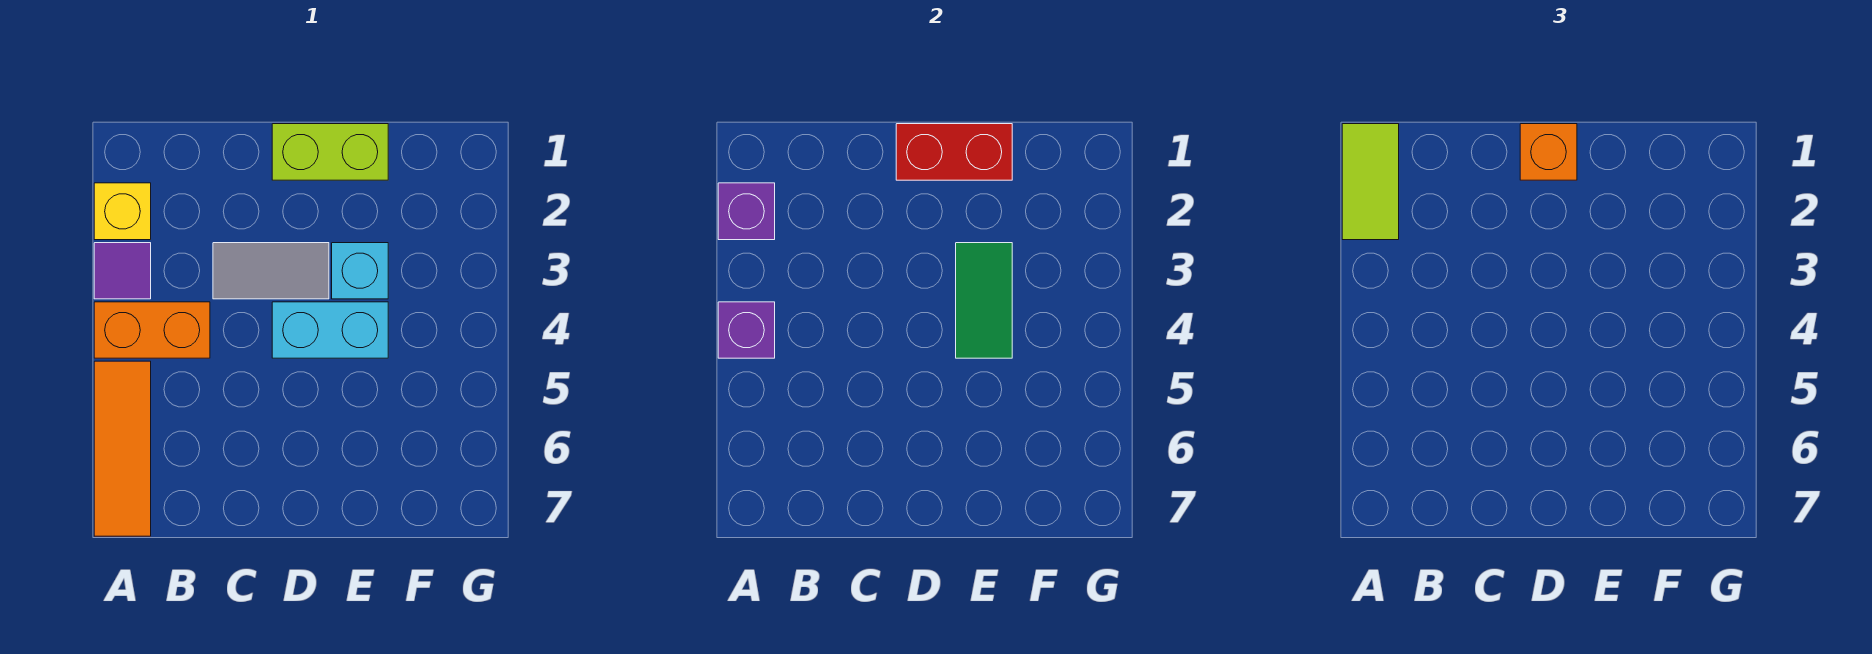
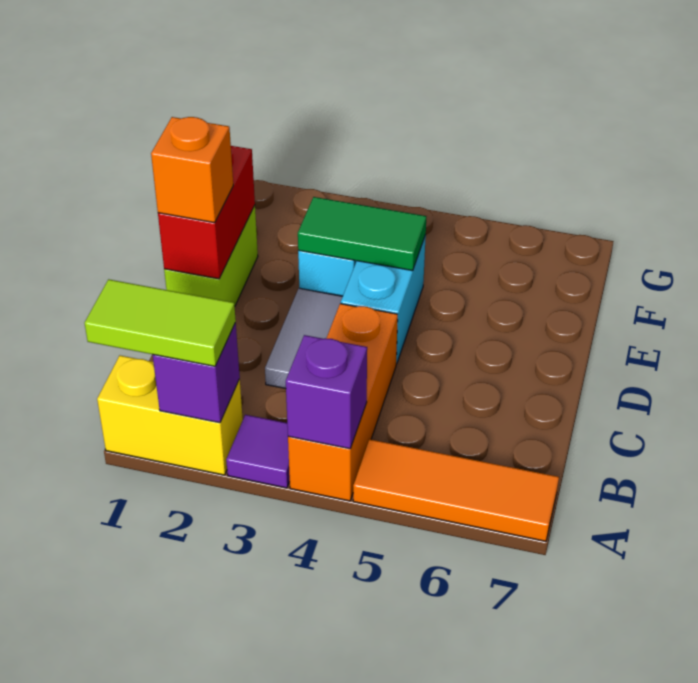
yellow brick A2 level 1 -> yellow brick A1:A2 level 1
orange brick A4:B4 level 1 -> orange brick A4:C4 level 1

